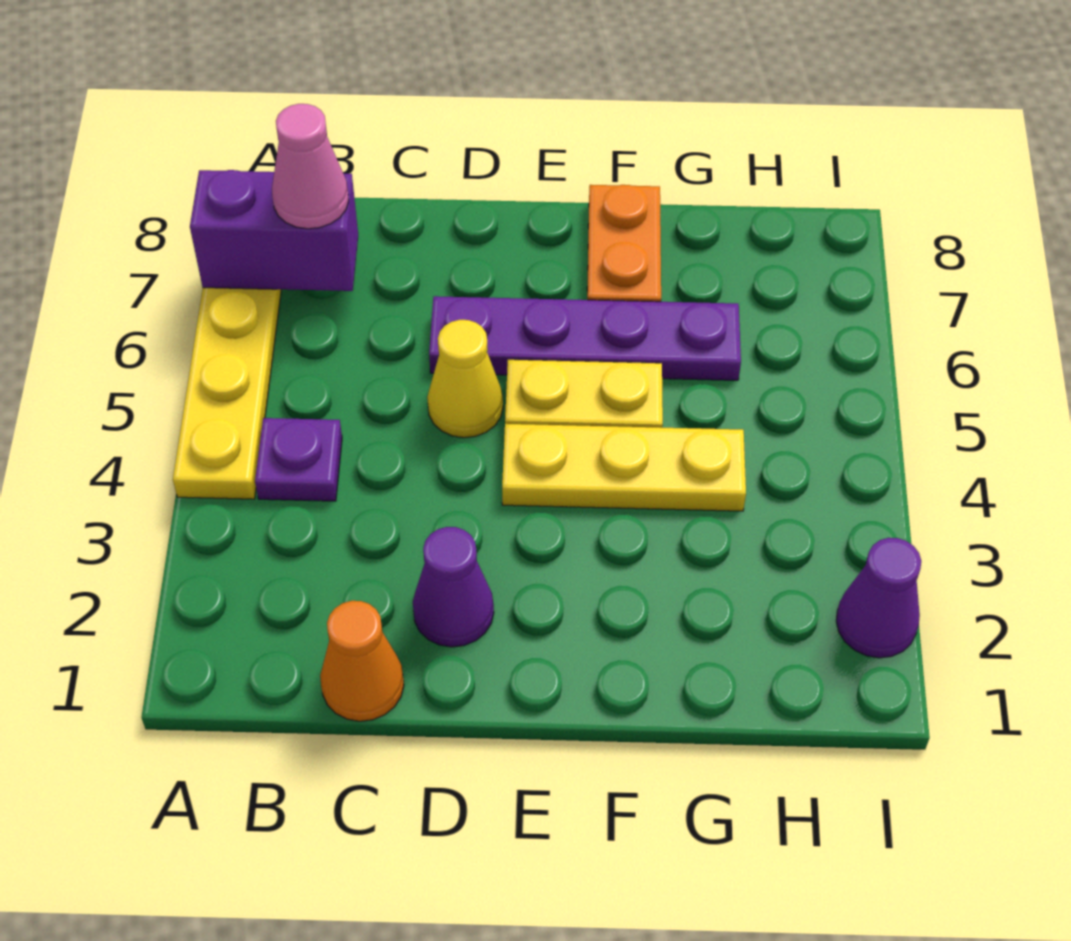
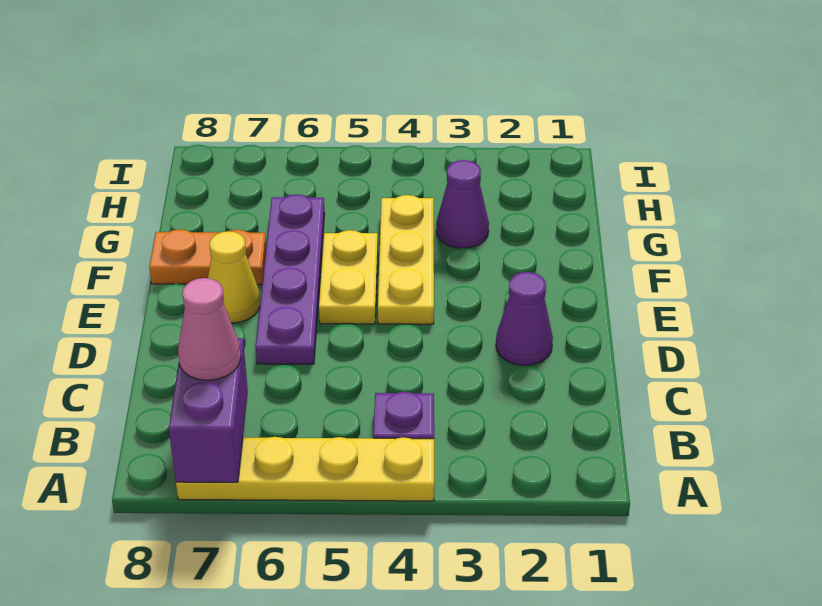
orange cone C1 level 1 -> none
yellow cone D5 level 1 -> yellow cone E7 level 1
purple cone I2 level 1 -> purple cone G3 level 1

